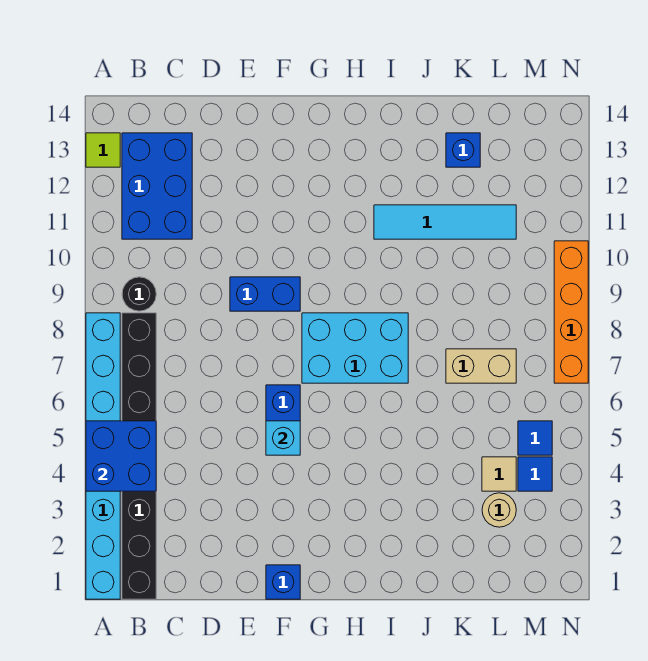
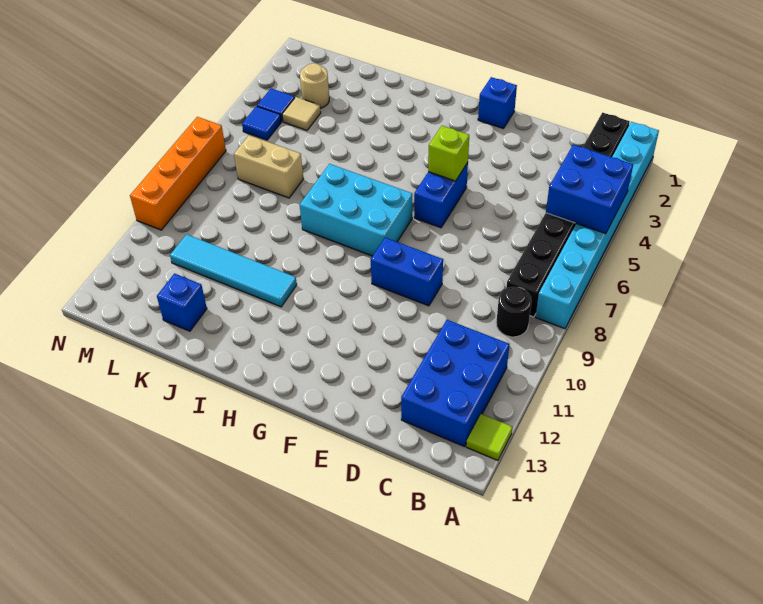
cyan brick F5 level 2 -> lime brick F5 level 2

